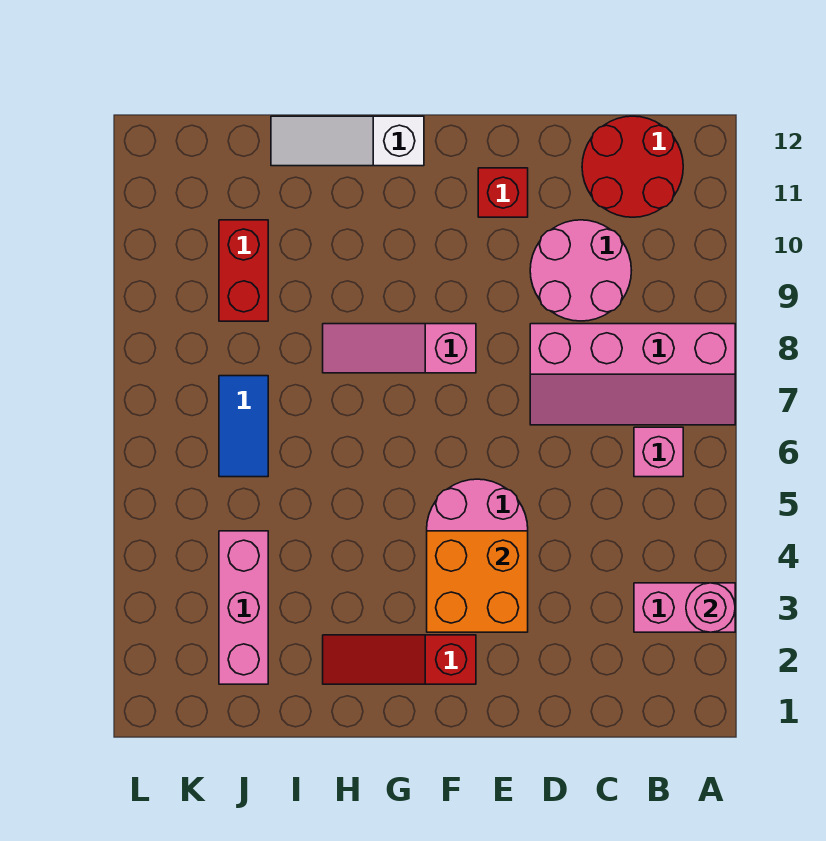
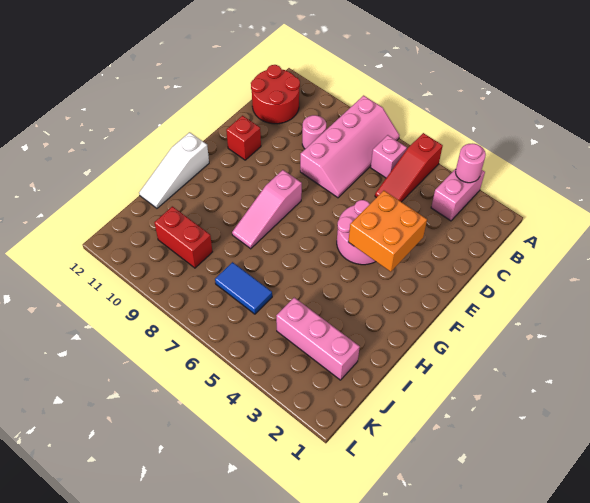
pink round brick C9:D10 level 1 -> pink round brick C9 level 1
red slope F2:H2 level 1 top F -> red slope A5:C5 level 1 top A

